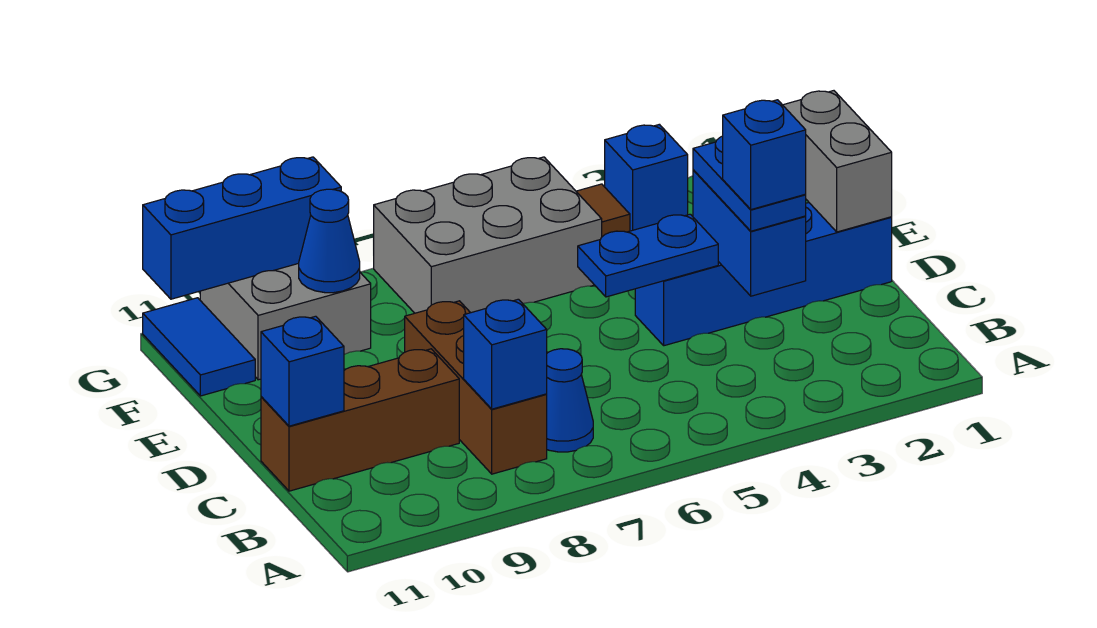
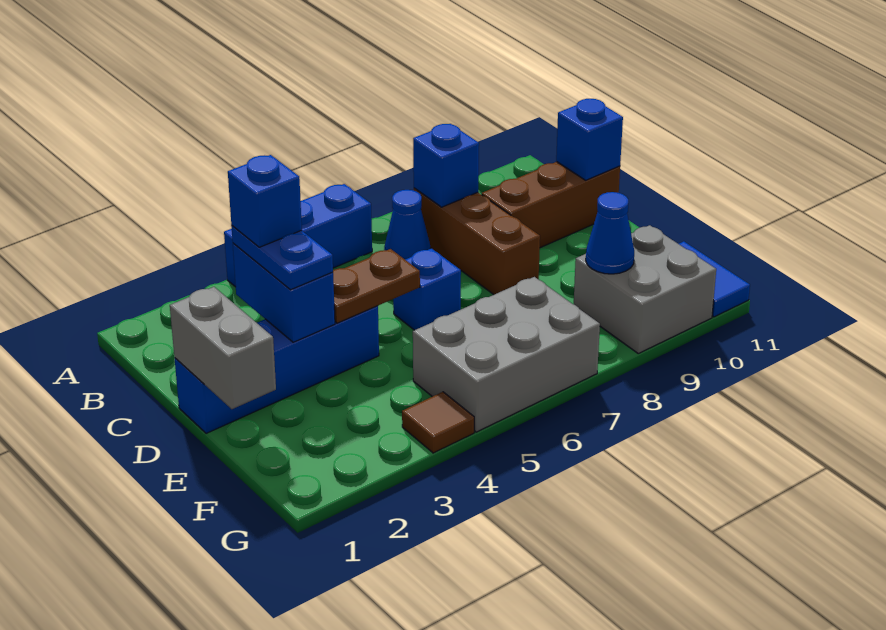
blue plate D4:D5 level 2 -> brown plate D4:D5 level 2
blue brick G3 level 1 -> blue brick D6 level 1
blue brick G9:G11 level 2 -> blue brick A4:A6 level 1

